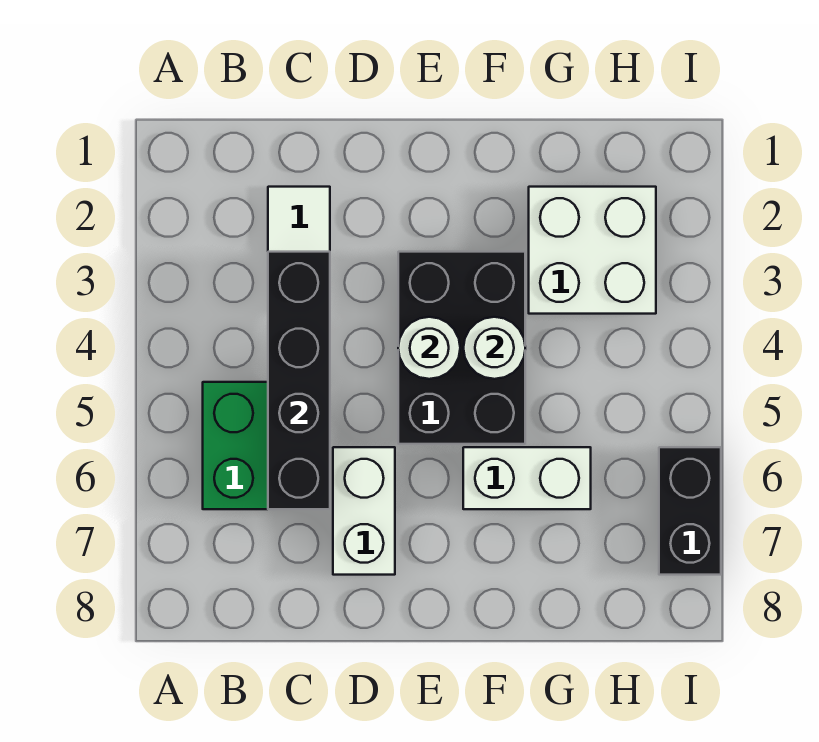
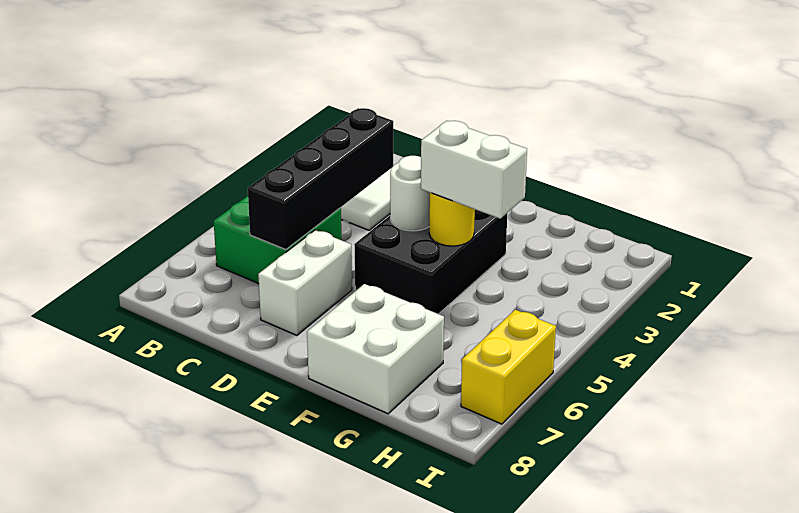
white round brick F4 level 2 -> yellow round brick F4 level 2
white brick F6:G6 level 1 -> white brick F4:G4 level 3
white brick G2:H3 level 1 -> white brick F7:G8 level 1
black brick I6:I7 level 1 -> yellow brick I6:I7 level 1

